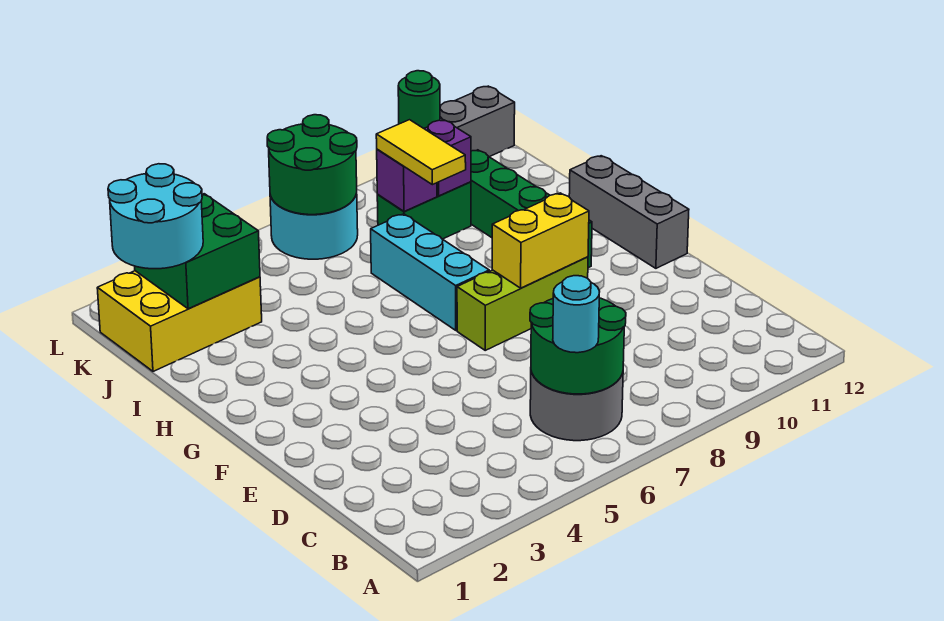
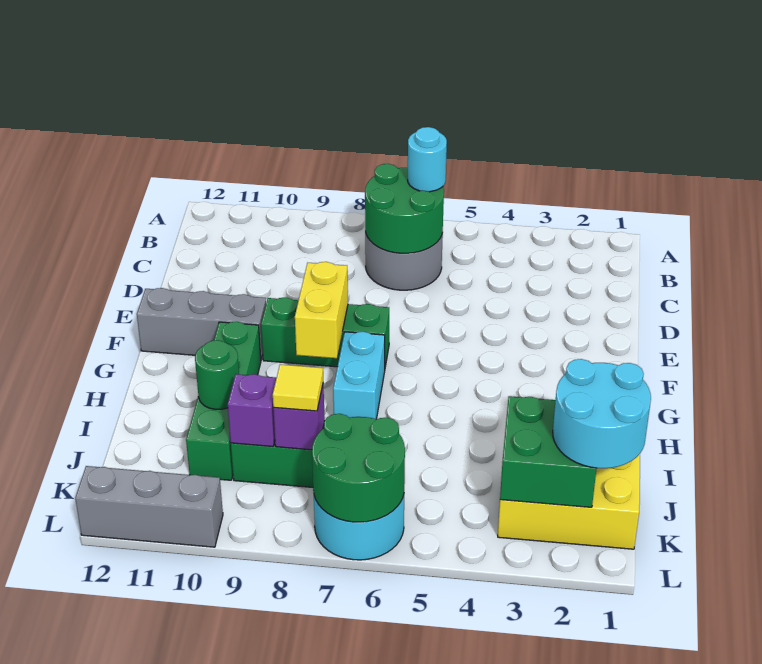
lime brick F7:F9 level 1 -> green brick F7:F9 level 1
yellow brick F8:F9 level 2 -> yellow brick F8:G8 level 2
grey brick F12:H12 level 1 -> grey brick F10:F12 level 1
cyan brick G7:I7 level 1 -> cyan brick G7:H7 level 1
yellow tile I8:J8 level 3 -> yellow tile J8 level 3
green round brick L10 level 2 -> green round brick I10 level 2

